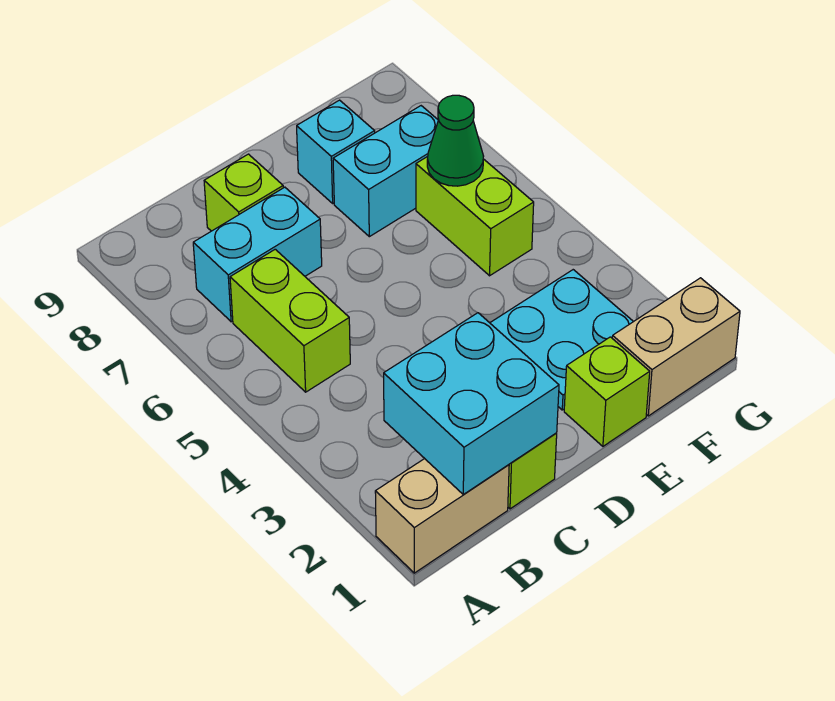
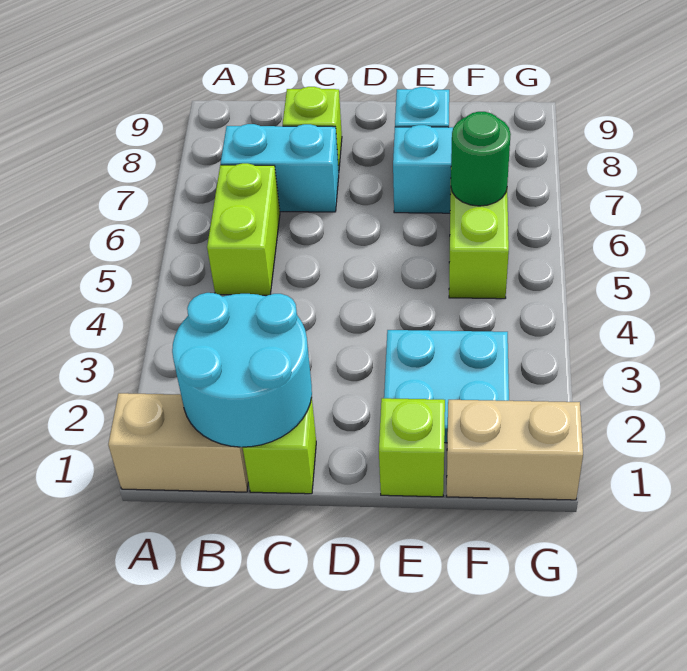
cyan brick B1:C2 level 2 -> cyan round brick B1:C2 level 2
green cone F6 level 2 -> green round brick F6 level 2

